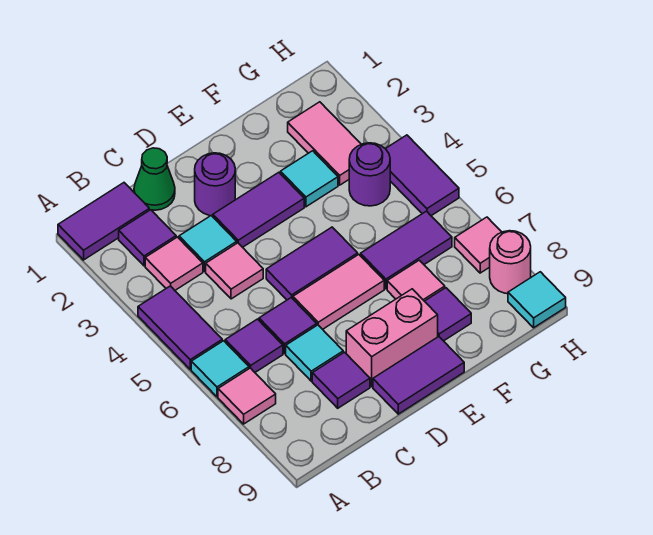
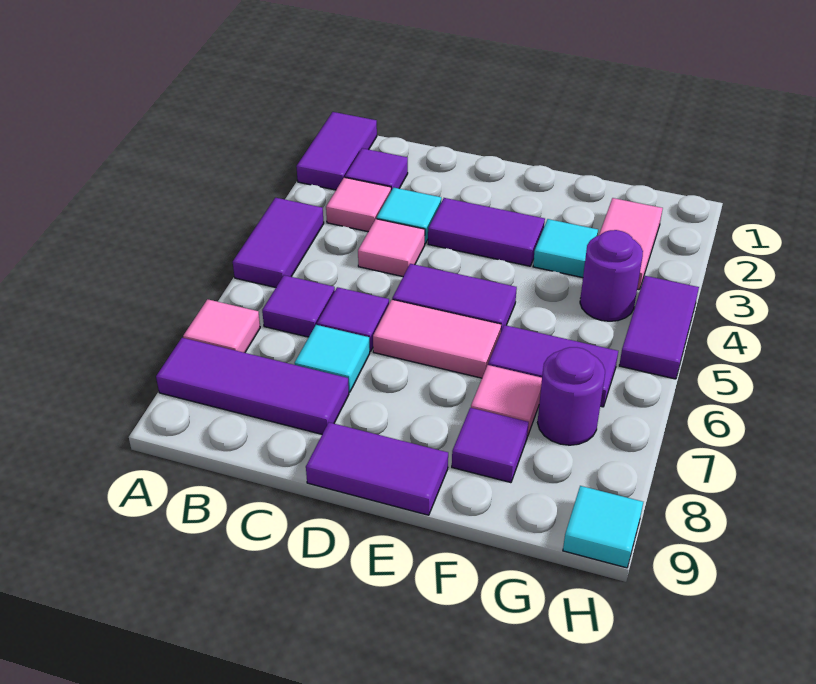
purple tile A1:B1 level 1 -> purple tile A1:A2 level 1
cyan tile A6 level 1 -> none
green cone C1 level 1 -> none
purple tile C8 level 1 -> purple tile A8:C8 level 1
purple round brick D2 level 1 -> purple round brick G7 level 1
pink brick D8:E8 level 1 -> none
pink tile H7 level 1 -> none
pink round brick H8 level 1 -> none

